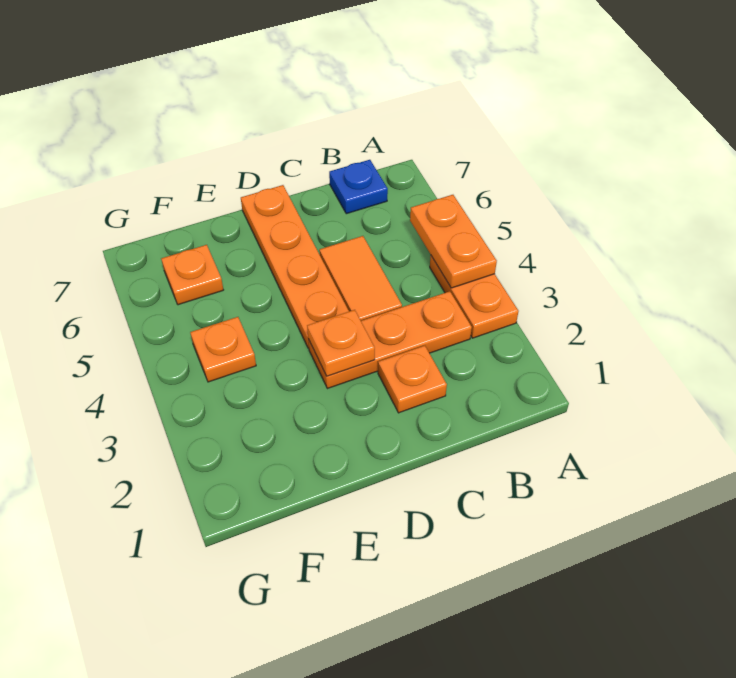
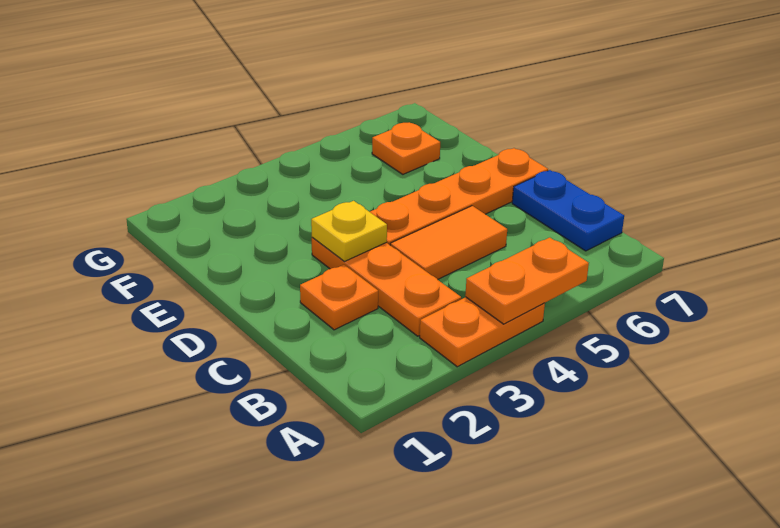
blue plate B7 level 1 -> blue plate B7:C7 level 1
orange plate D3 level 2 -> yellow plate D3 level 2
orange plate F4 level 1 -> none

